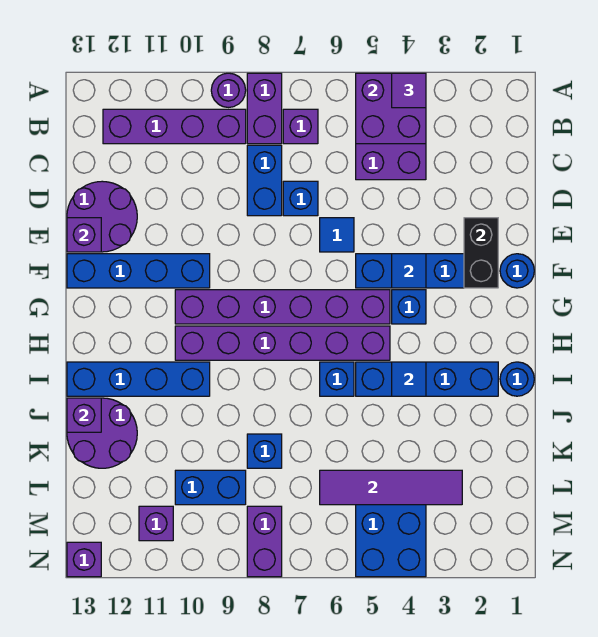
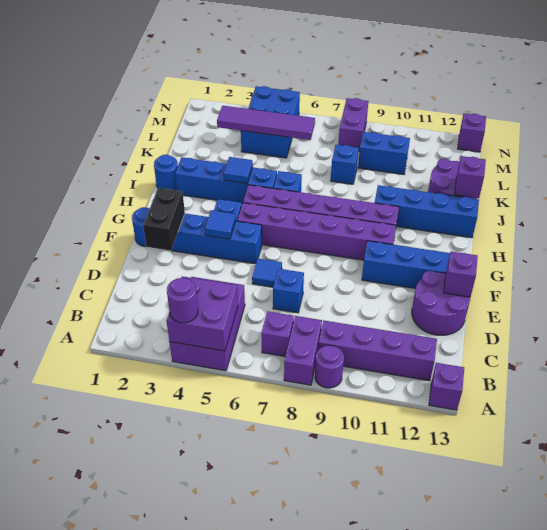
purple tile A4 level 3 -> purple round brick A4 level 3
blue brick C8:D8 level 1 -> none
purple brick M11 level 1 -> purple brick A13 level 1

